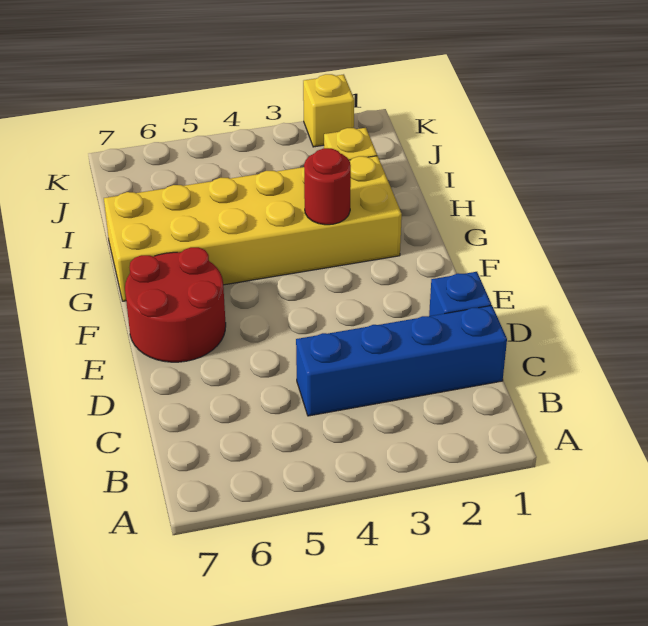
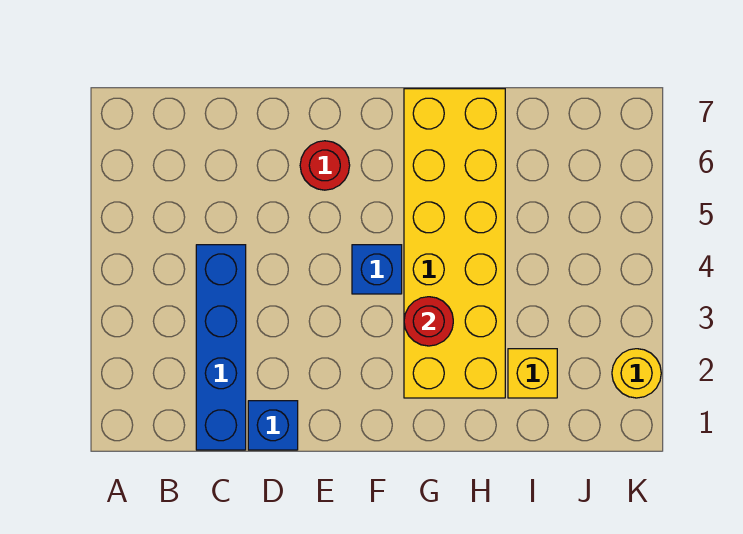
red round brick E6:F7 level 1 -> red round brick E6 level 1
none -> blue brick F4 level 1
yellow brick K2 level 1 -> yellow round brick K2 level 1

